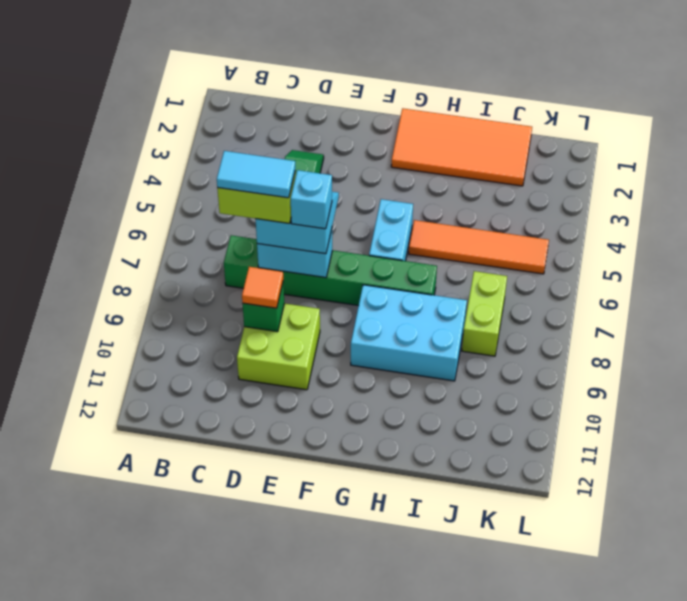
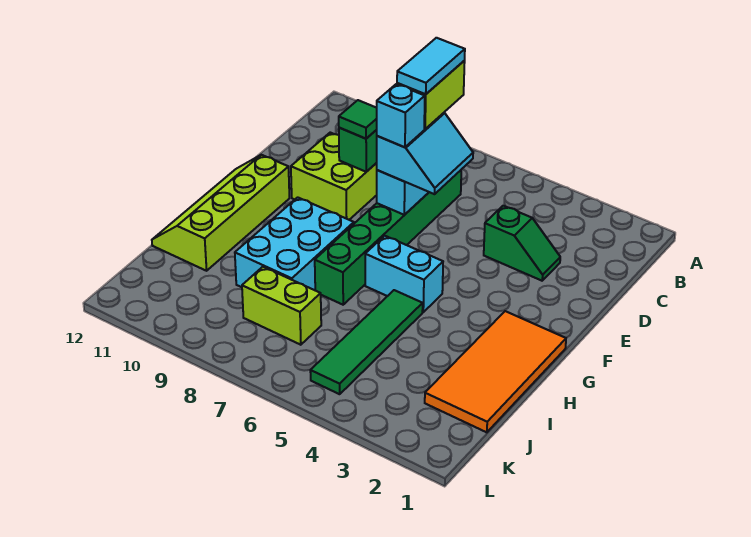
orange tile D9 level 3 -> green tile D9 level 3
none -> lime slope F11:I12 level 1 top 11
orange tile H5:K5 level 1 -> green tile H5:K5 level 1

